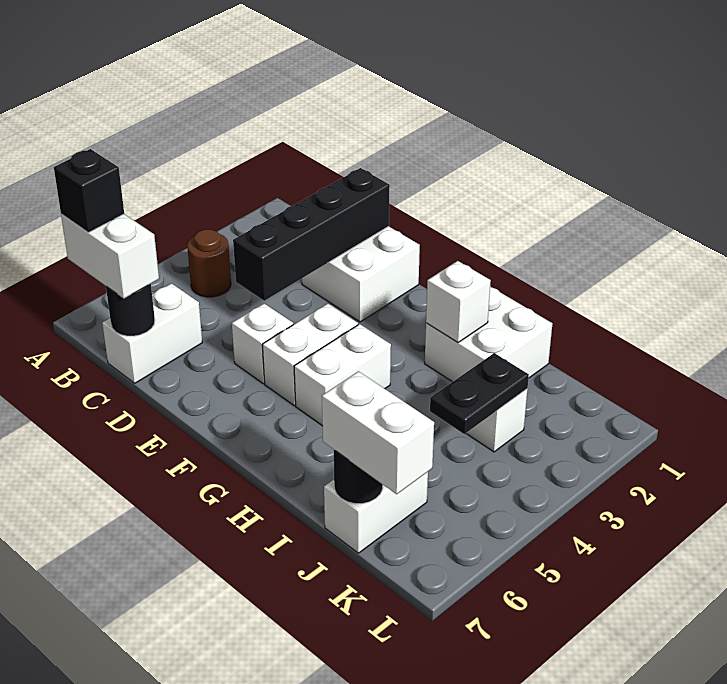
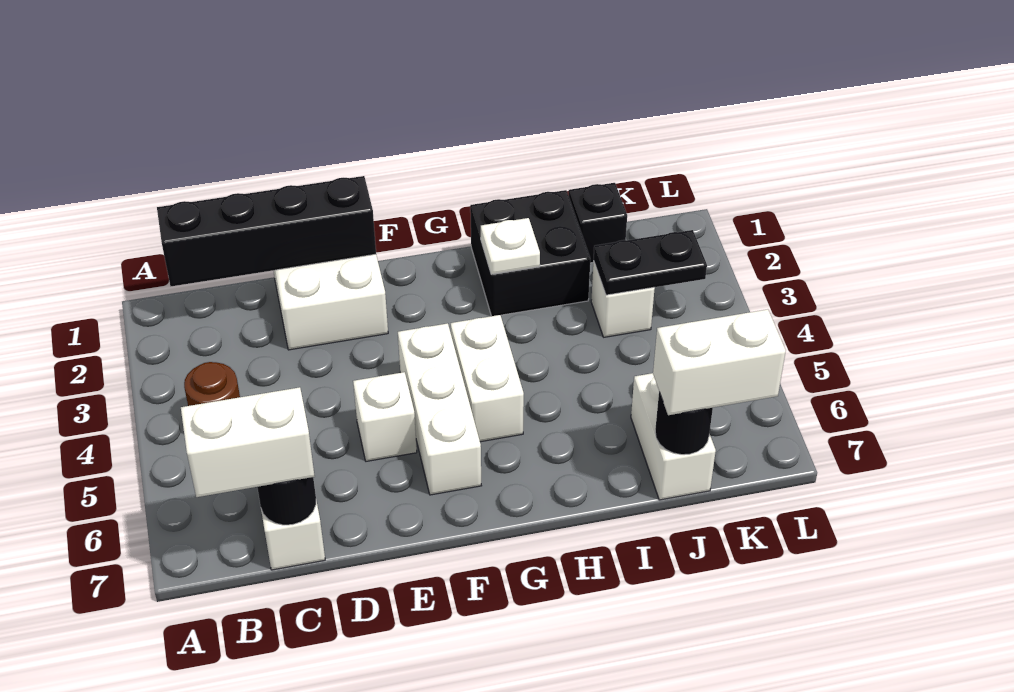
black brick B7 level 4 -> black brick J1 level 1
black brick D1:D4 level 2 -> black brick B1:E1 level 2
white brick F4:F5 level 1 -> white brick F4:F6 level 1
white brick H1:I2 level 1 -> black brick H1:I2 level 1
white brick H2 level 2 -> white plate H2 level 2
black plate J3:J4 level 2 -> black plate J3:K3 level 2

